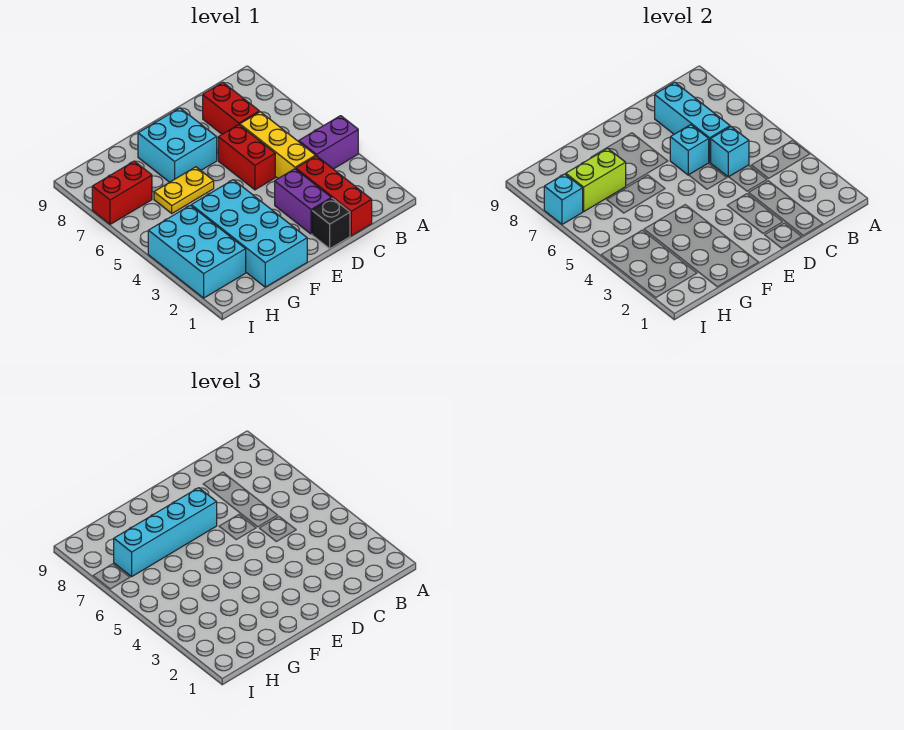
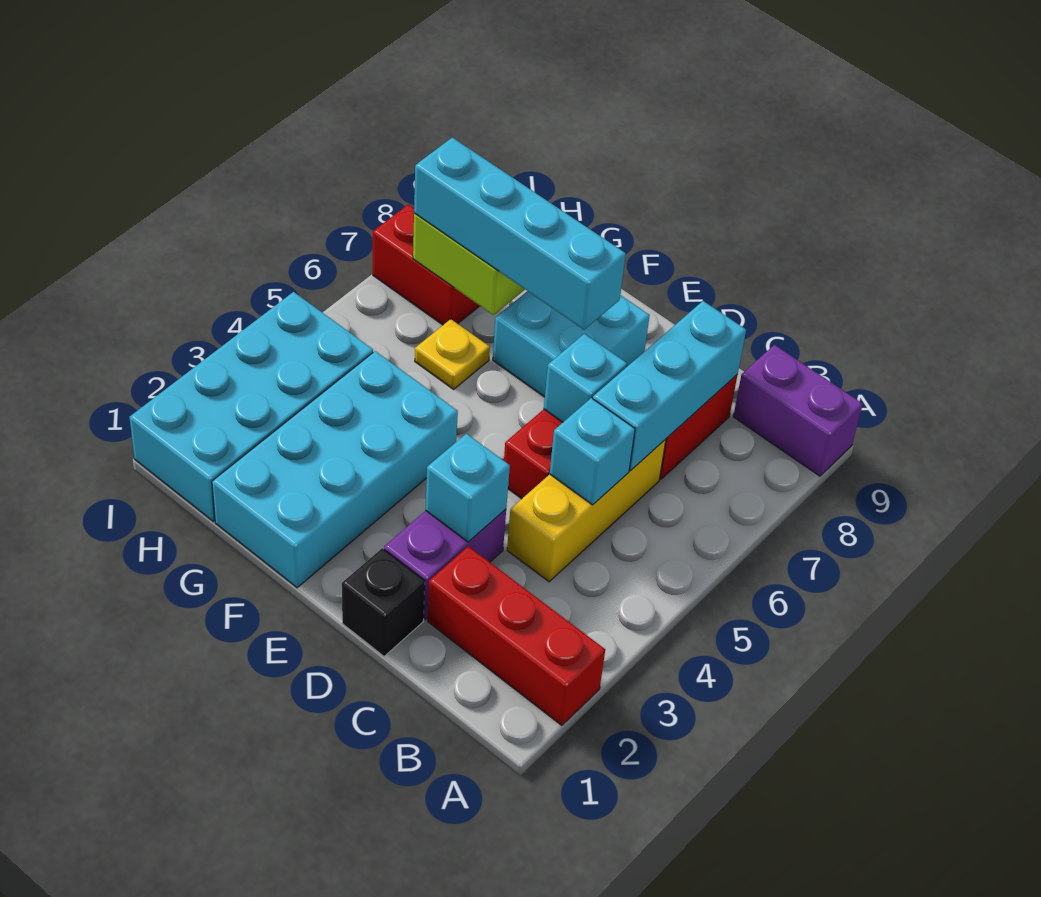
purple brick A4:B4 level 1 -> purple brick A9:B9 level 1
red brick C1:C3 level 1 -> red brick A2:C2 level 1
yellow plate F6:G6 level 1 -> yellow plate G6 level 1
cyan brick H2:I4 level 1 -> cyan brick H1:I4 level 1
cyan brick I7 level 2 -> cyan brick D3 level 2

